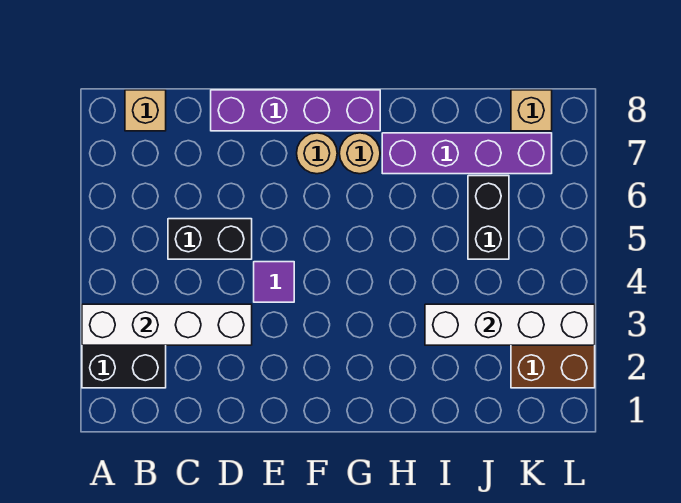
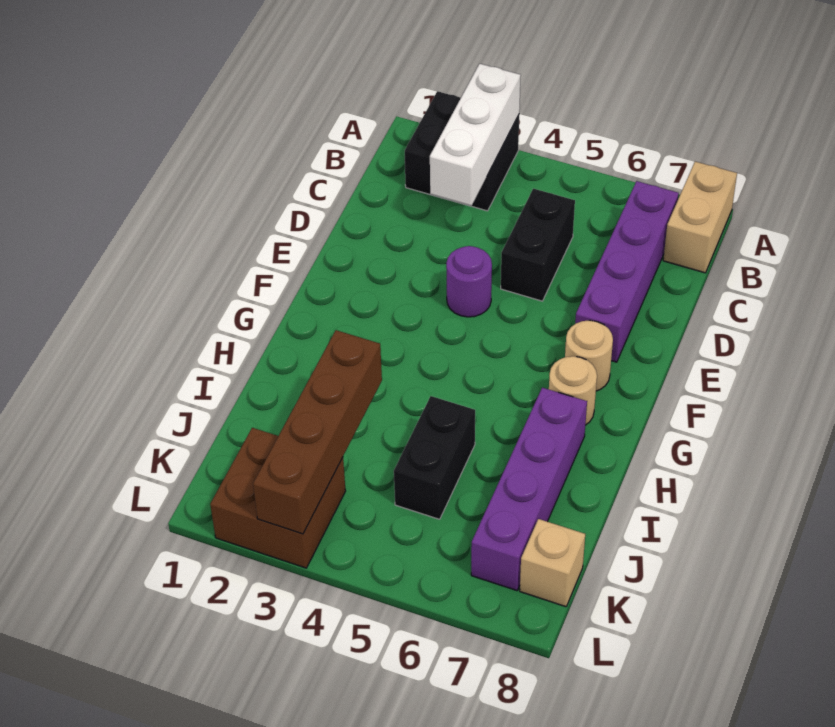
white brick A3:D3 level 2 -> white brick A3:C3 level 2
tan brick B8 level 1 -> tan brick A8:B8 level 1
purple brick D8:G8 level 1 -> purple brick B7:E7 level 1
purple tile E4 level 1 -> purple round brick E4 level 1
white brick I3:L3 level 2 -> brown brick I3:L3 level 2
black brick J5:J6 level 1 -> black brick I5:J5 level 1

